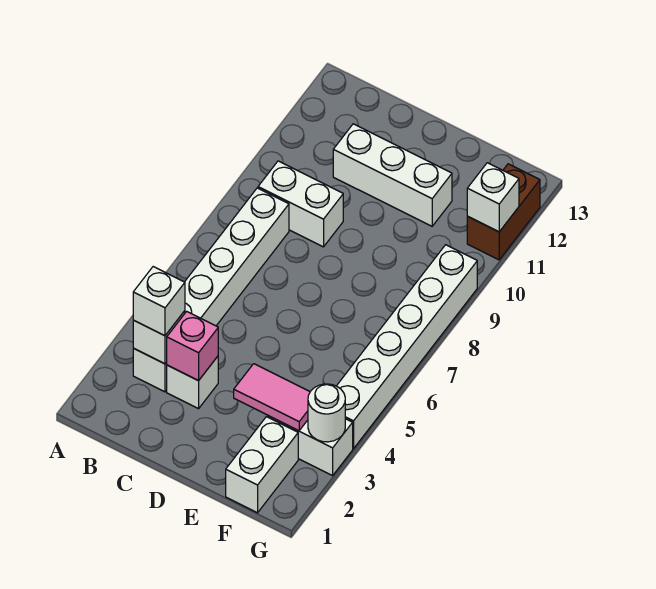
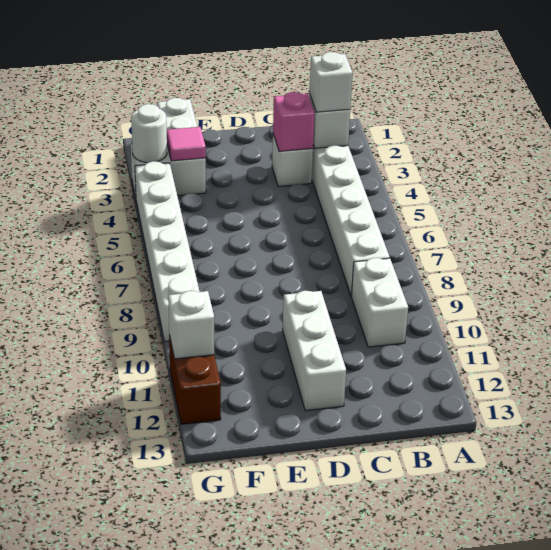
white brick B9:C9 level 1 -> white brick B9:B10 level 1
white brick C11:E11 level 1 -> white brick D10:D12 level 1
pink tile E3:F3 level 2 -> pink tile F3 level 2

